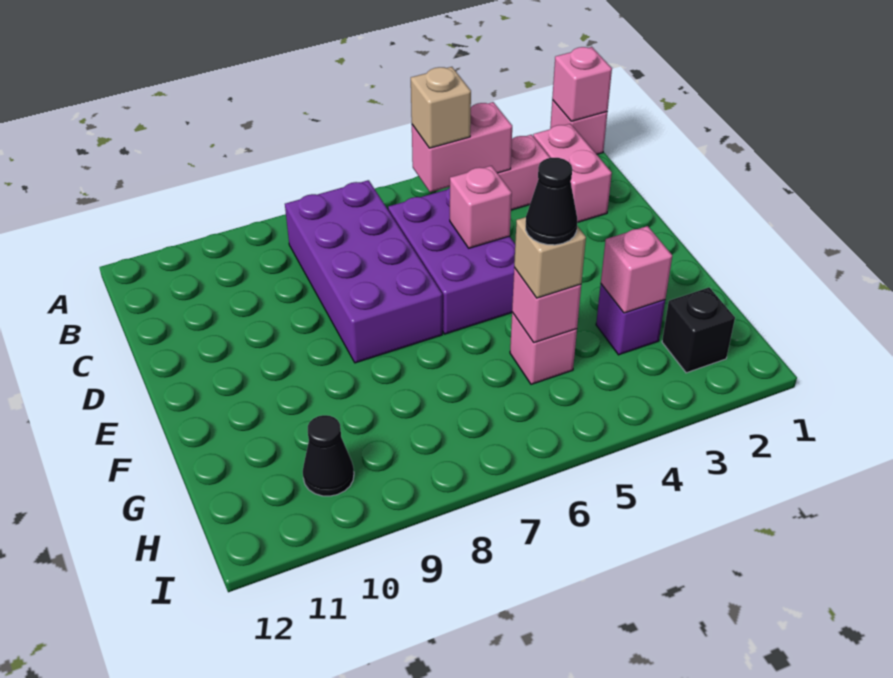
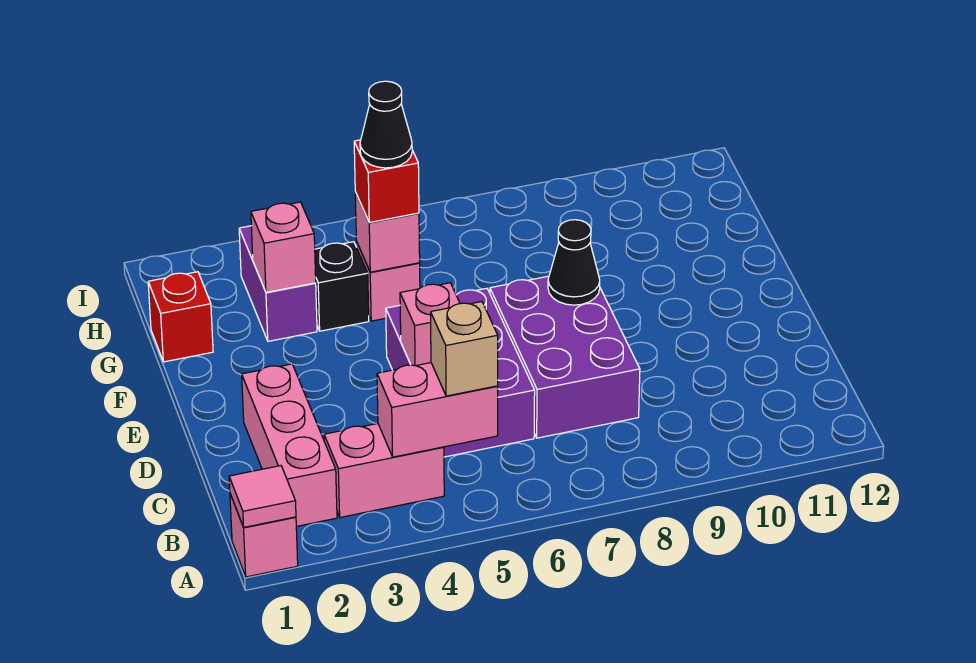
pink brick A1 level 2 -> pink tile A1 level 2
pink brick B2:C2 level 1 -> pink brick B2:D2 level 1
purple brick B7:E8 level 1 -> purple brick C7:E8 level 1
none -> red brick G1 level 1
purple brick G3 level 1 -> purple brick G3:H3 level 1
tan brick G5 level 3 -> red brick G5 level 3
black brick H2 level 1 -> black brick G4 level 1
black cone H10 level 1 -> black cone E8 level 2

